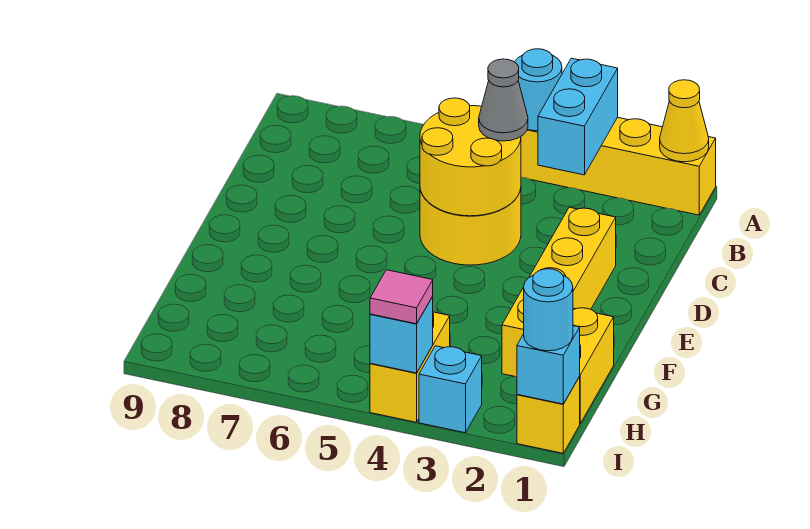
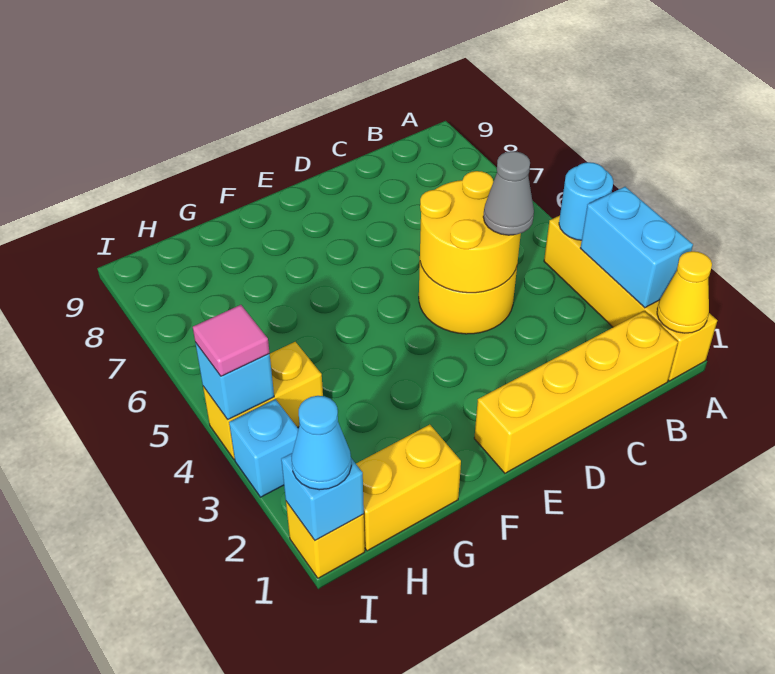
cyan brick A3:B3 level 2 -> cyan brick A2:A3 level 2
yellow brick D2:G2 level 1 -> yellow brick B1:E1 level 1
cyan round brick I1 level 3 -> cyan cone I1 level 3

